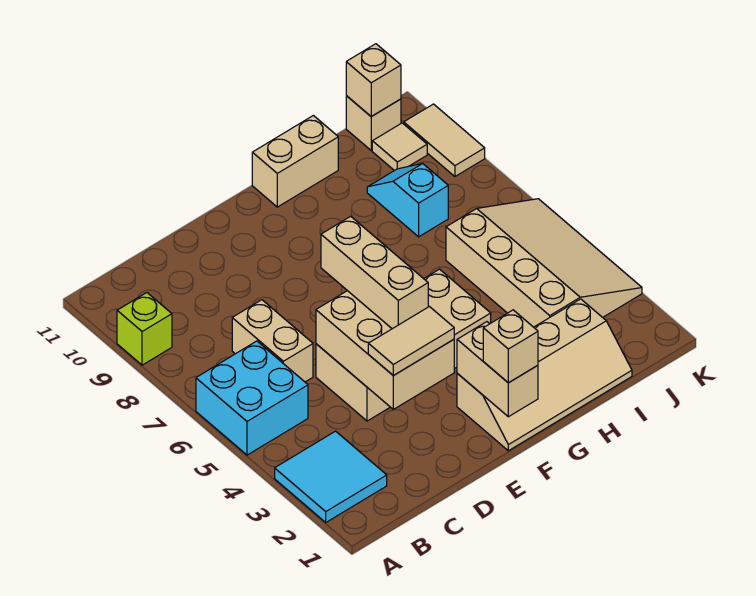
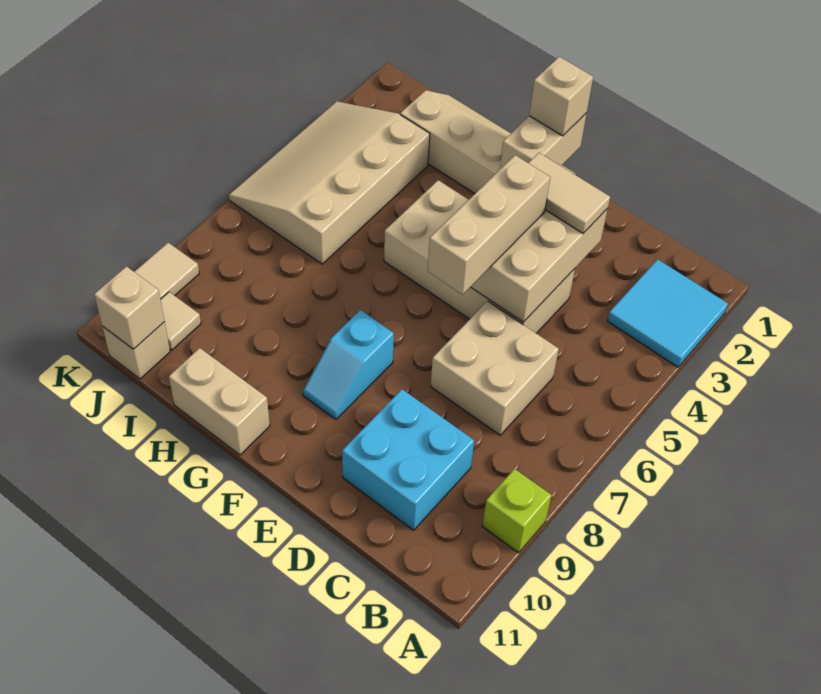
cyan brick A5:B6 level 1 -> cyan brick C9:D10 level 1
tan brick C6:C7 level 1 -> tan brick C6:D7 level 1
cyan slope I8:I9 level 1 top 8 -> cyan slope F8:F9 level 1 top 8

